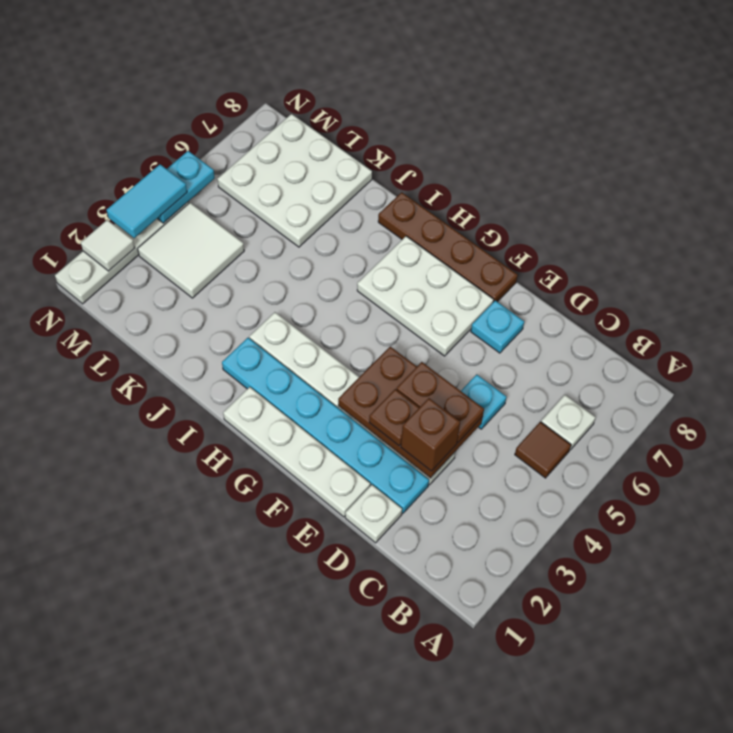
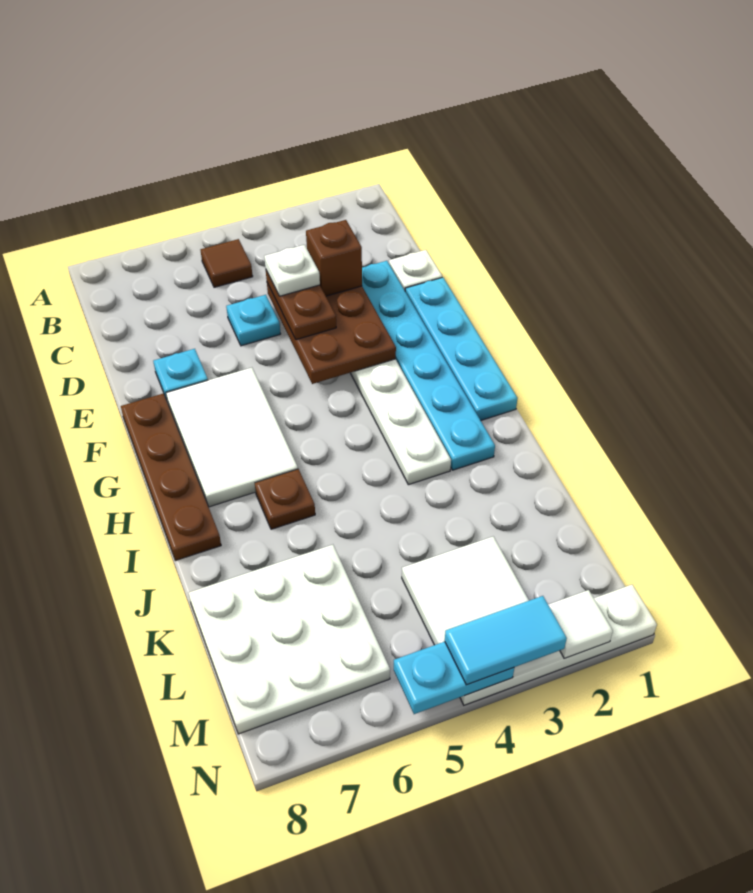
white plate B6 level 1 -> white plate D4 level 4
white plate E1:H1 level 1 -> cyan plate E1:H1 level 1
brown plate E3 level 3 -> brown plate I6 level 1
white plate F6:H7 level 1 -> white tile F6:H7 level 1

